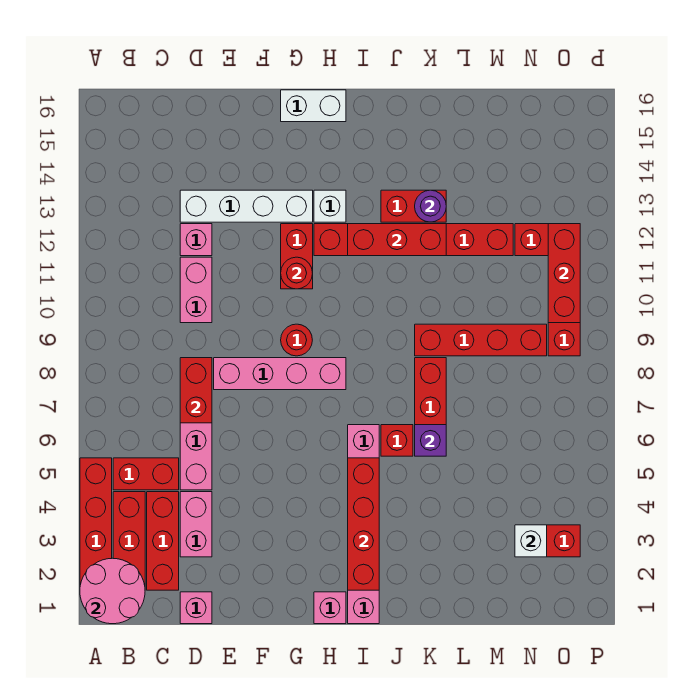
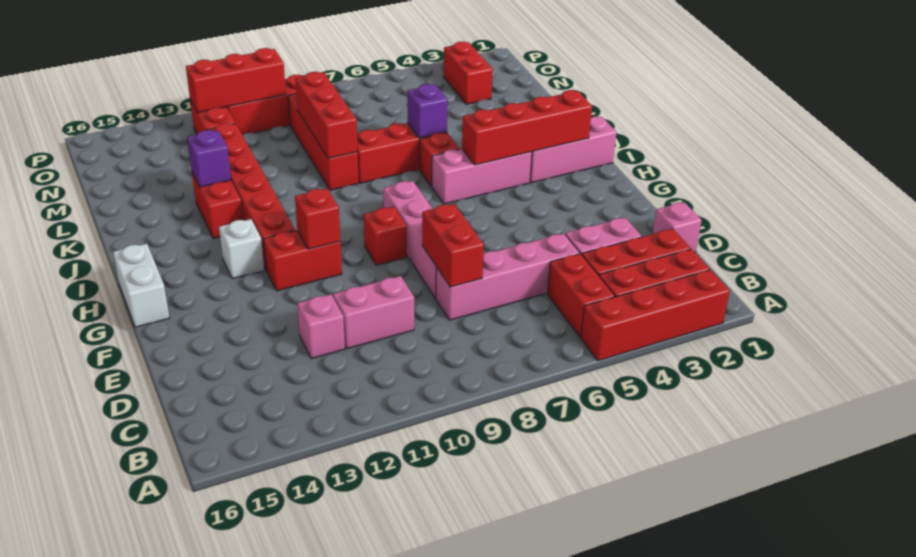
pink round brick A1:B2 level 2 -> none
red brick D7:D8 level 2 -> red brick D8:E8 level 2
white brick D13:G13 level 1 -> none
red round brick G9 level 1 -> red brick G9 level 1
red round brick G11 level 2 -> red brick G11 level 2
pink brick H1 level 1 -> none
red brick I12:K12 level 2 -> red brick K9:M9 level 2
purple round brick K13 level 2 -> purple brick K13 level 2
white brick N3 level 2 -> none

